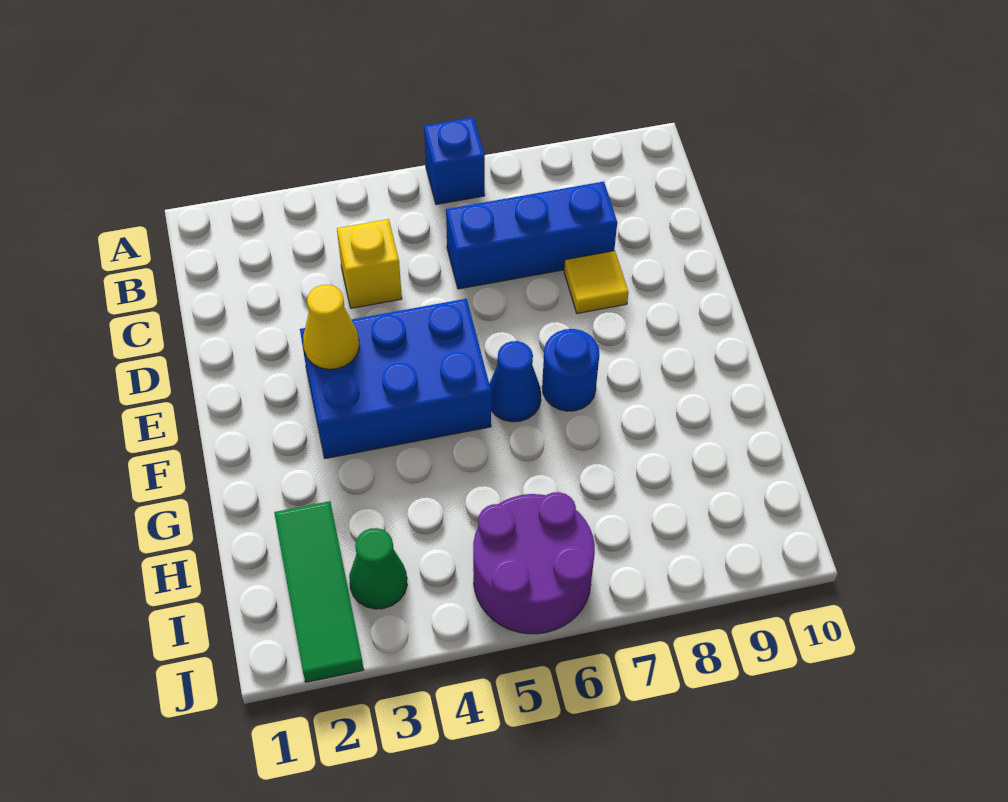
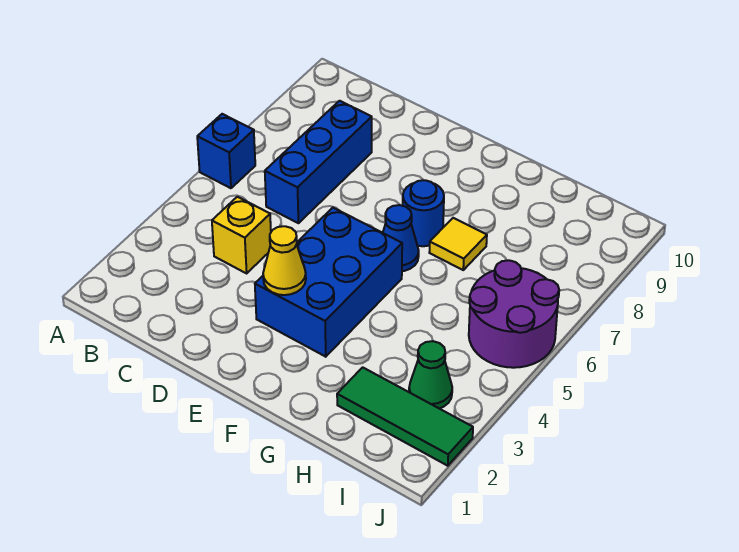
yellow tile D8 level 1 -> yellow tile G7 level 1

